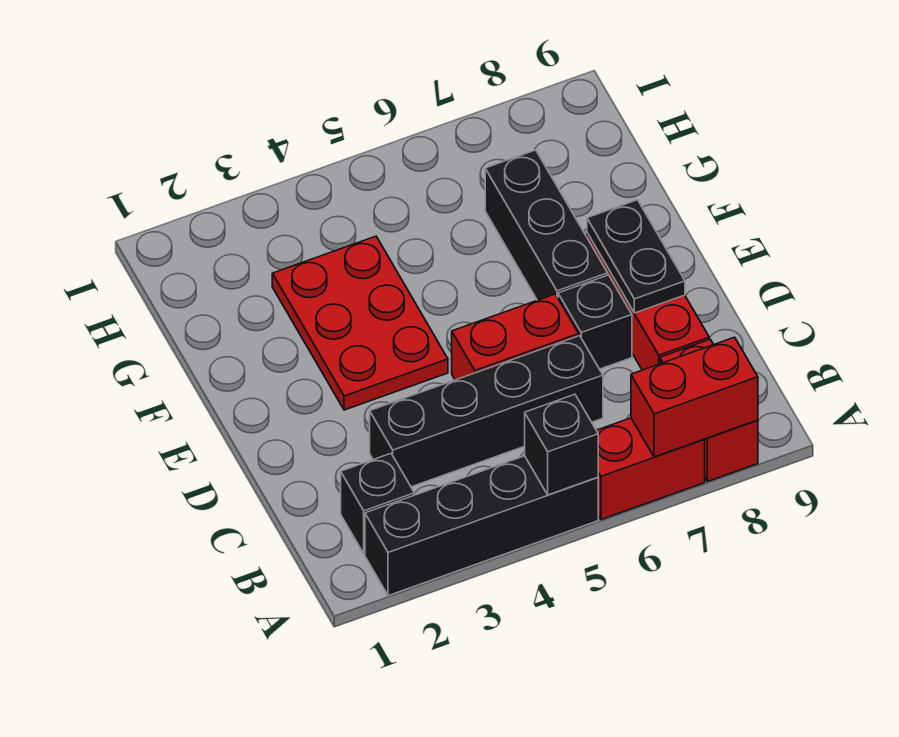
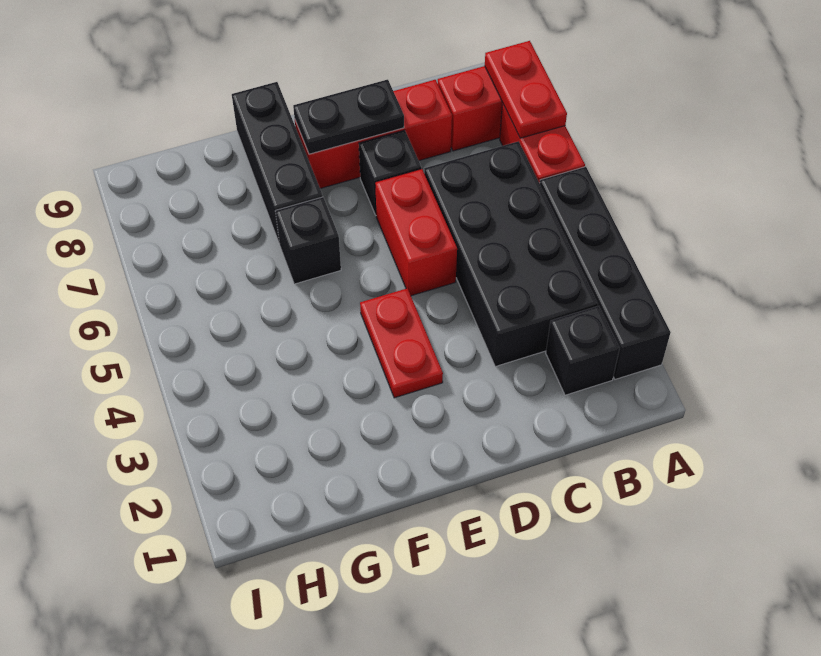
black brick A5 level 2 -> black brick F6 level 1
red brick A7:A8 level 2 -> red plate A7:A8 level 2
black brick C3:C6 level 1 -> black brick B3:C6 level 1
red plate E3:G4 level 1 -> red plate E3:E4 level 1
black brick E7:G7 level 1 -> black brick F7:F9 level 1

